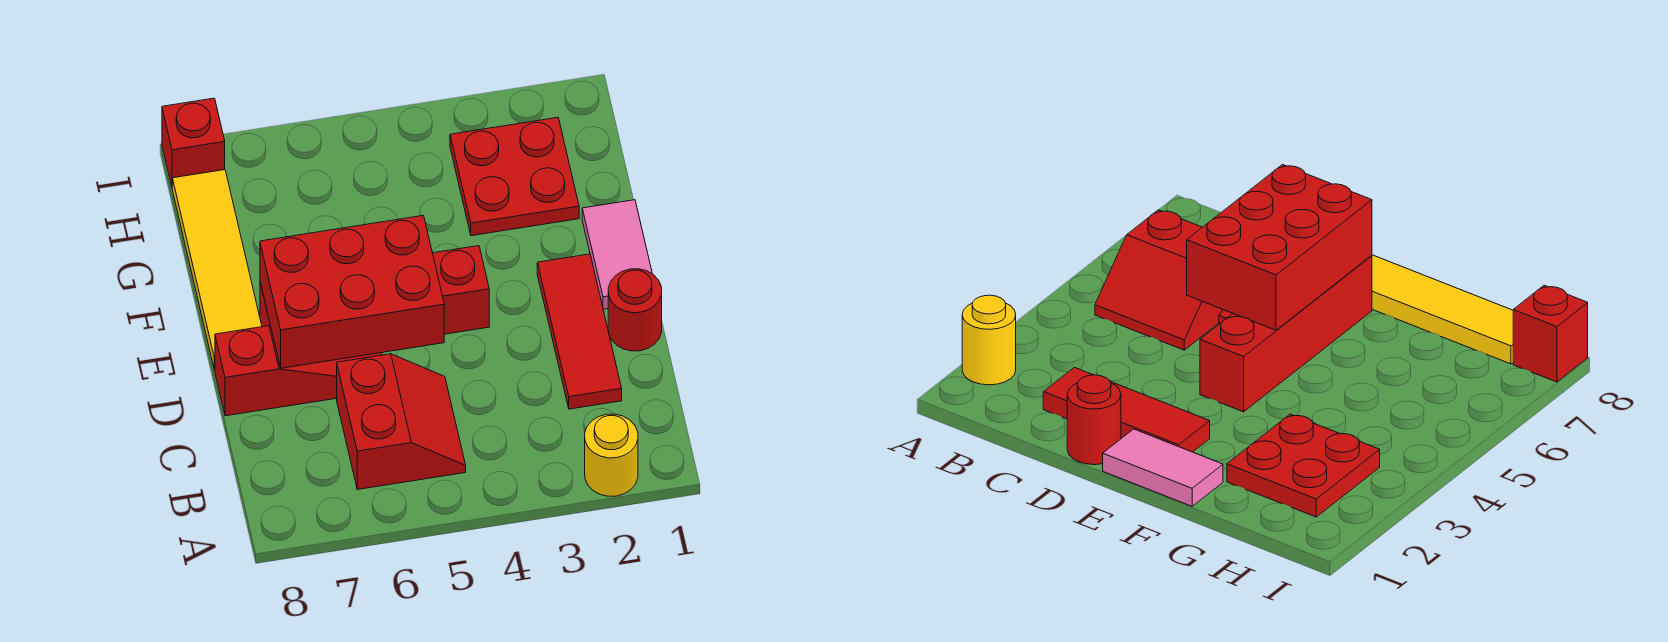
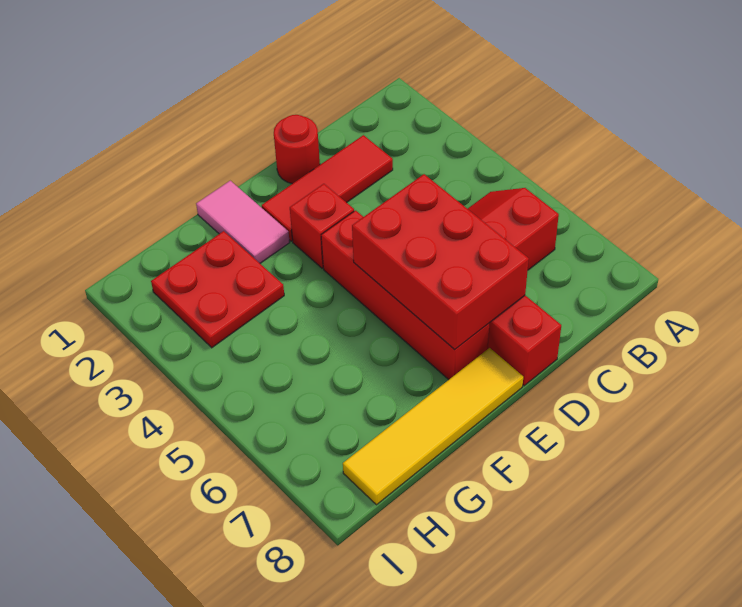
yellow round brick A2 level 1 -> none
pink tile E1:F1 level 1 -> pink tile F1:F2 level 1
red brick I8 level 1 -> red brick E3 level 1

